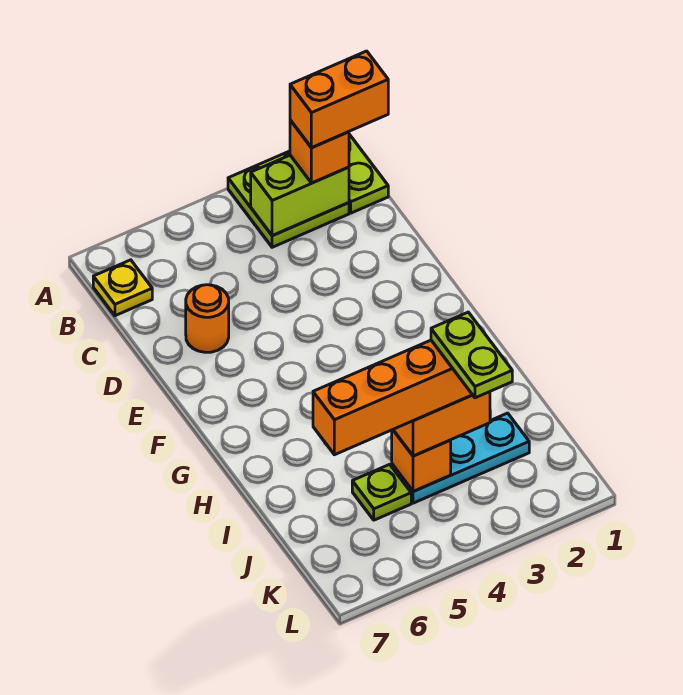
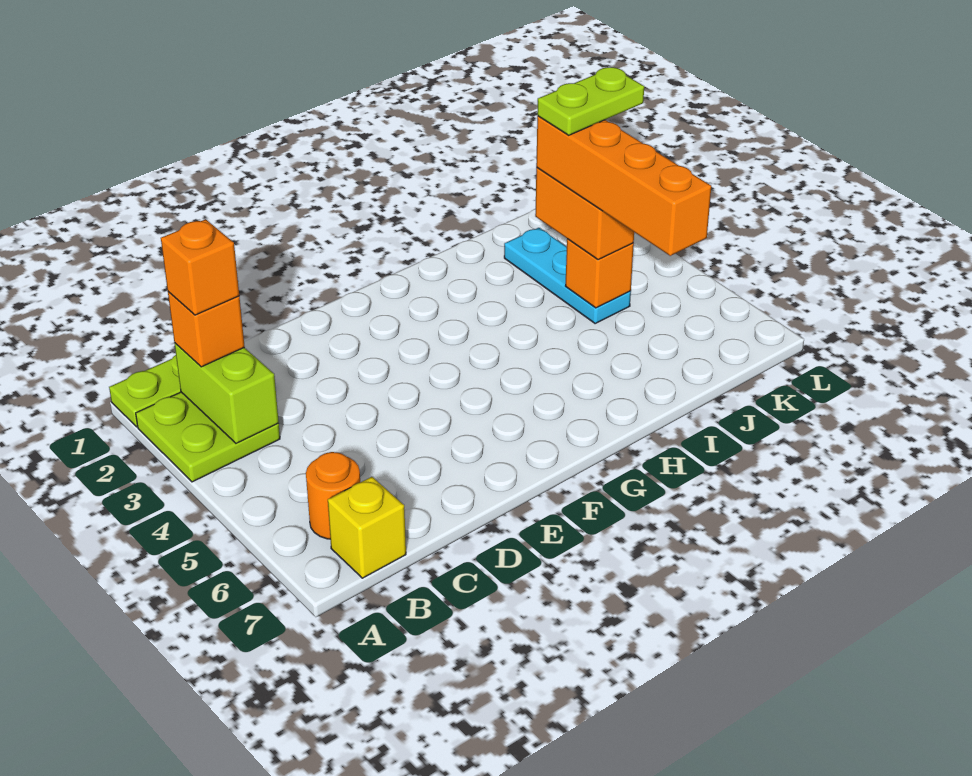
orange brick B1:B2 level 4 -> orange brick B2 level 4
yellow plate B7 level 1 -> yellow brick B7 level 1
orange round brick D6 level 1 -> orange round brick B6 level 1
lime plate J5 level 1 -> none

